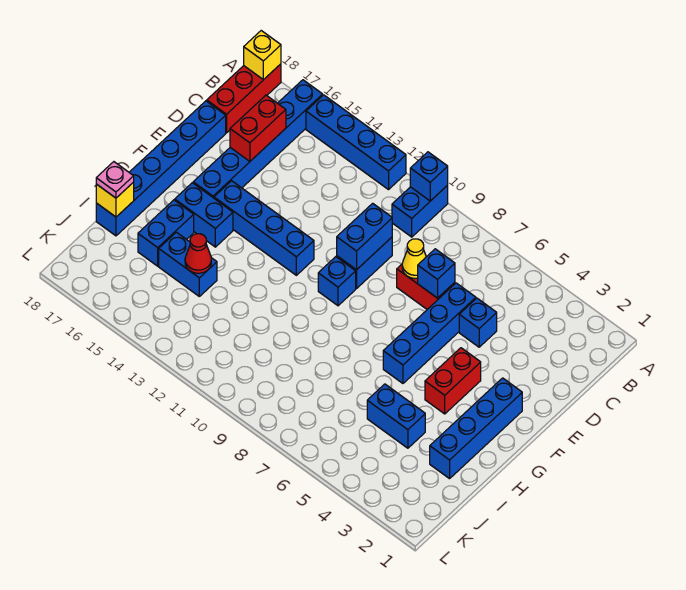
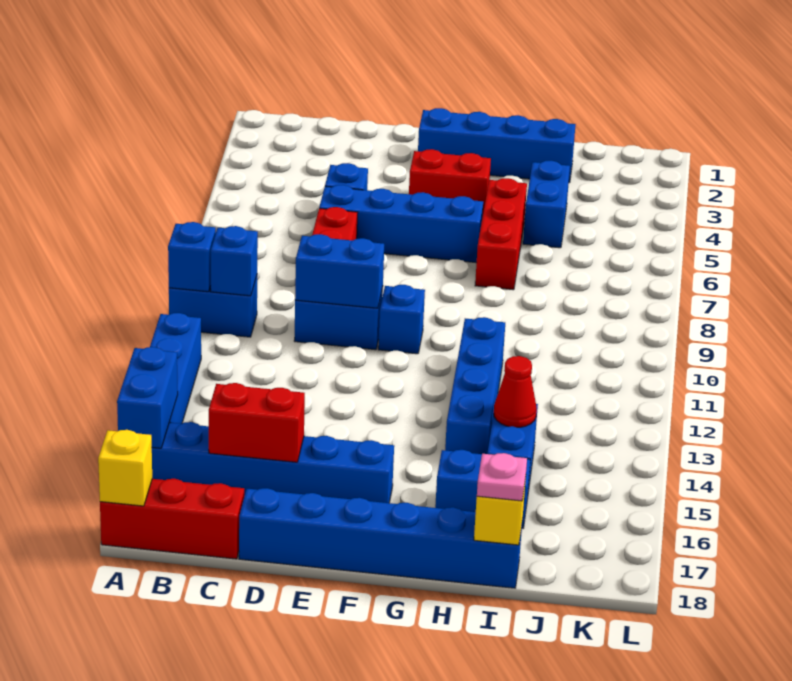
blue brick D7 level 2 -> blue brick B10 level 2
yellow cone D8 level 2 -> none
blue brick F12:F15 level 1 -> blue brick H11:H14 level 1
blue brick G15:G16 level 1 -> blue brick A15:A16 level 2
none -> red brick H5:H7 level 1

